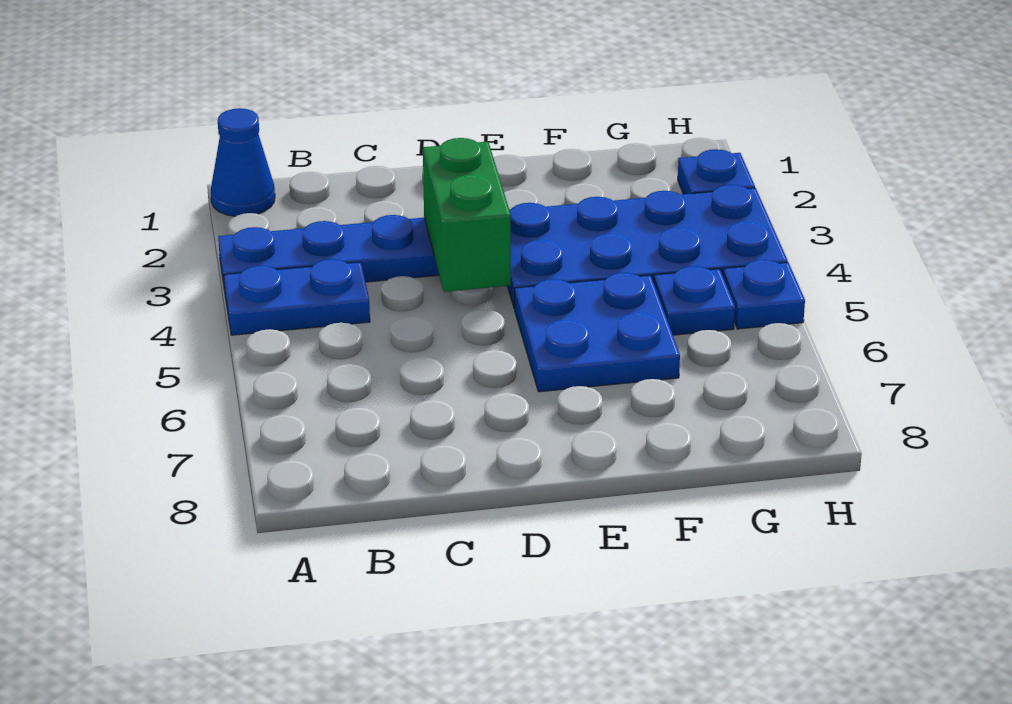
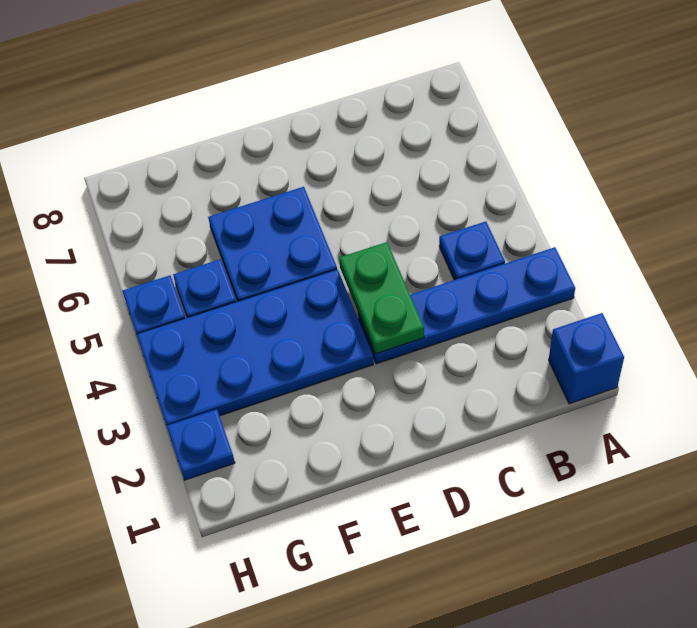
blue cone A1 level 1 -> blue brick A1 level 1
blue plate A4:B4 level 1 -> blue plate B4 level 1
green brick D3:D4 level 2 -> green plate D3:D4 level 2

